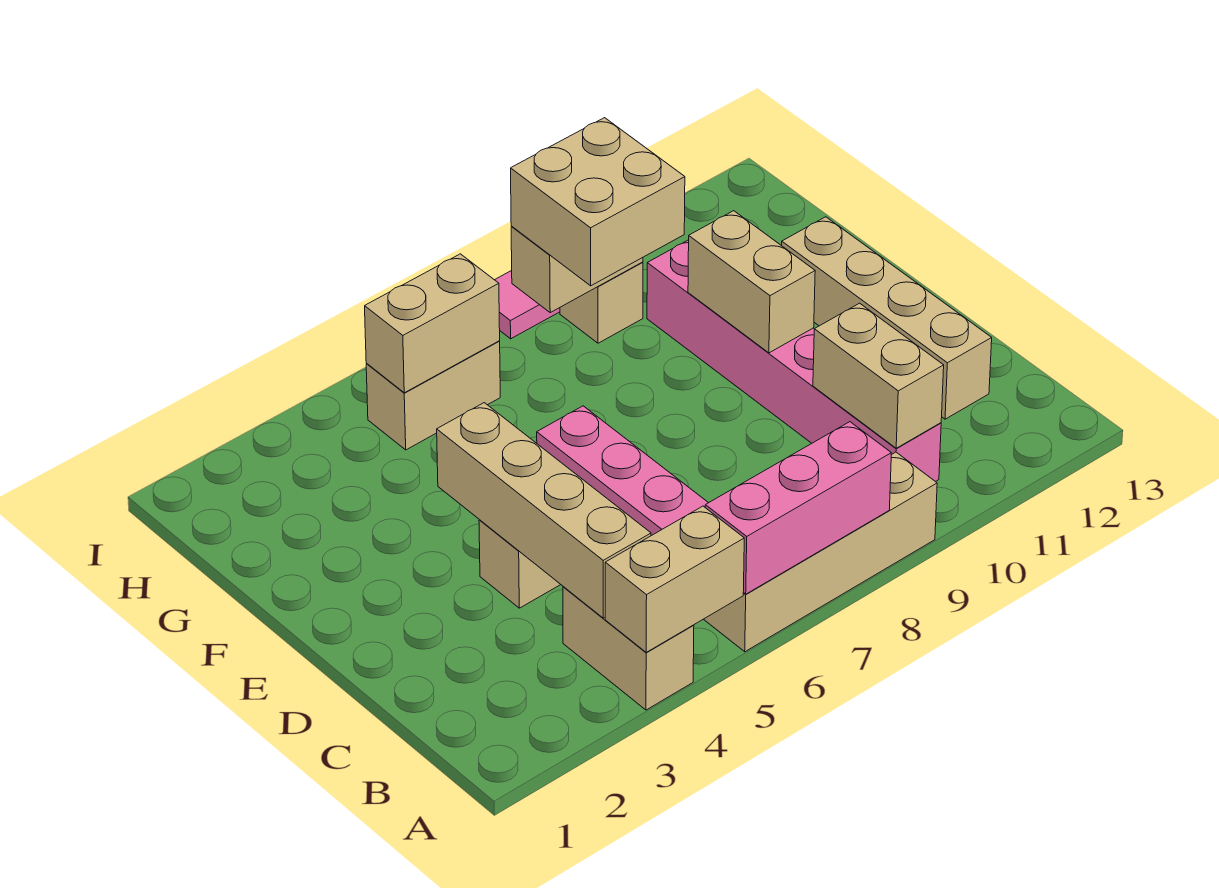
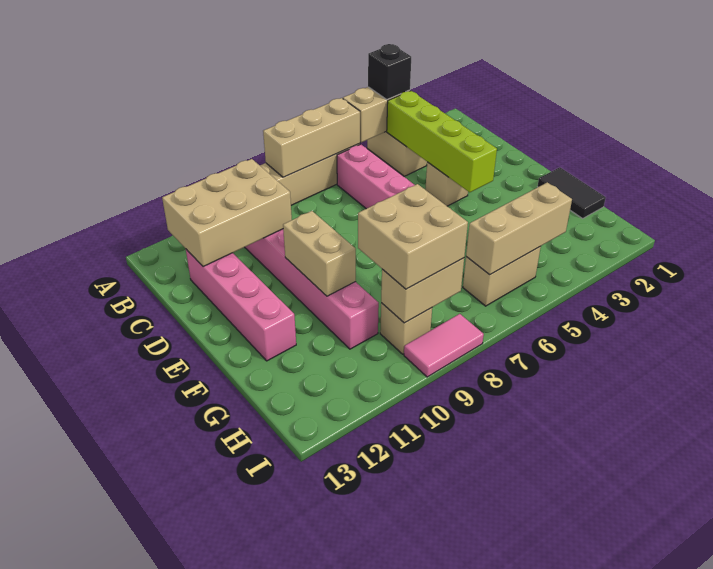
none -> black brick A4 level 3
pink brick A6:A8 level 2 -> tan brick A6:A8 level 2
tan brick B4:E4 level 2 -> lime brick B4:E4 level 2
tan brick B10:C10 level 2 -> tan brick B10:C12 level 2
tan brick C12:F12 level 1 -> pink brick C12:F12 level 1
none -> black tile F1:G1 level 1
tan brick H5:H6 level 2 -> tan brick H4:H6 level 2

